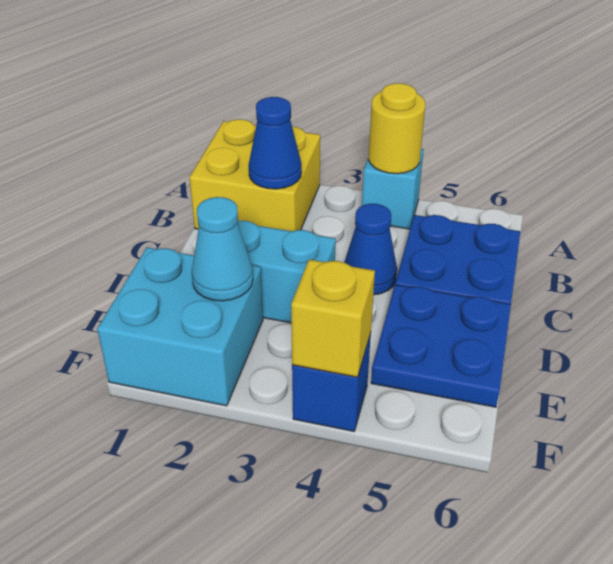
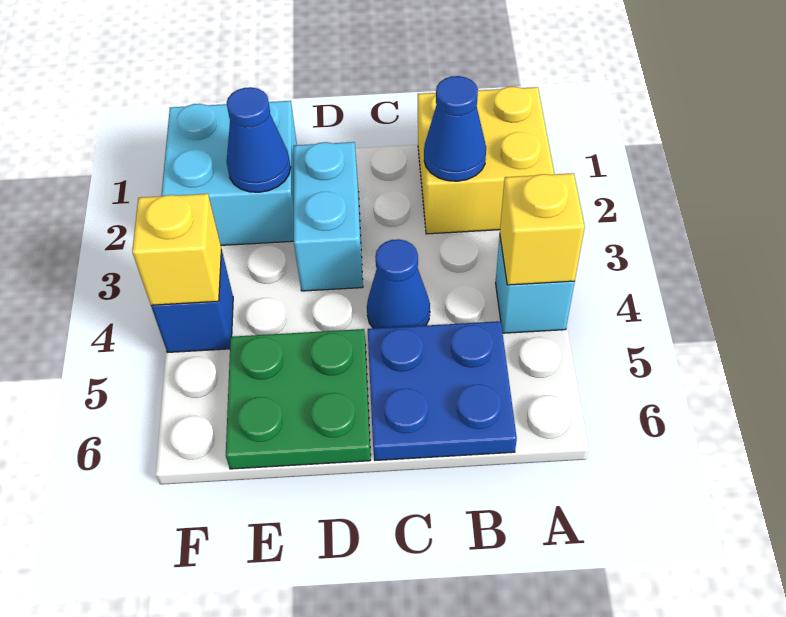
yellow round brick A4 level 2 -> yellow brick A4 level 2
blue plate D5:E6 level 1 -> green plate D5:E6 level 1
cyan cone E2 level 2 -> blue cone E2 level 2

